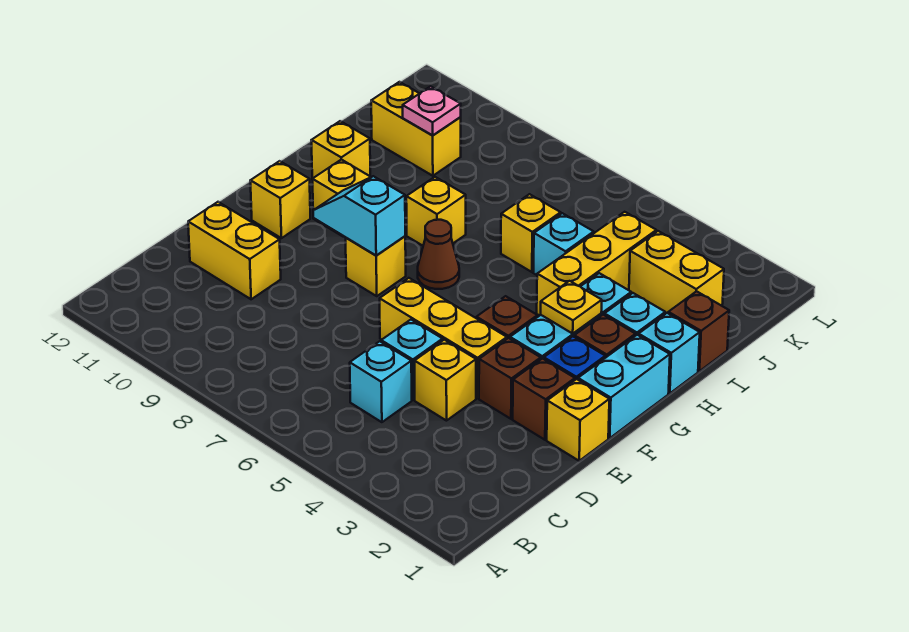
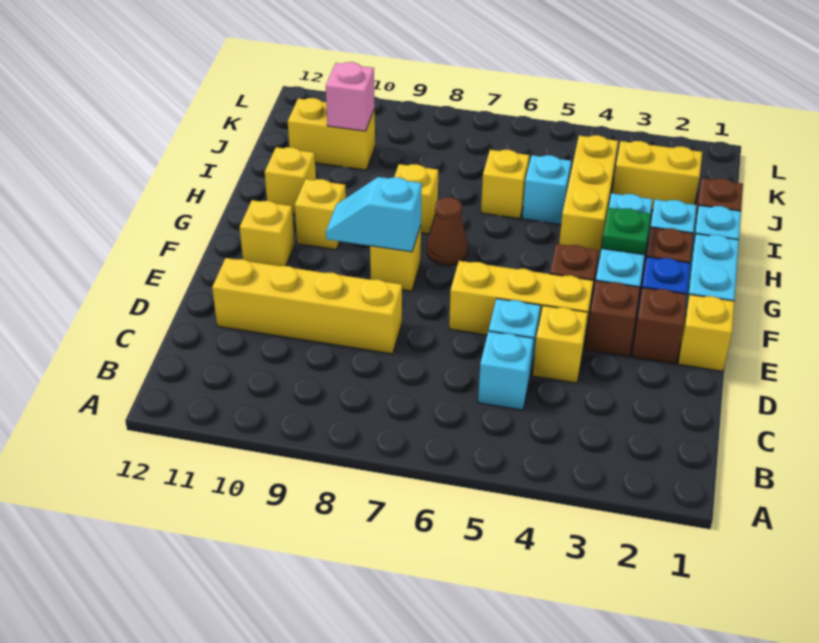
yellow brick D10:D11 level 1 -> yellow brick D8:D11 level 1
yellow plate G3 level 2 -> green plate G3 level 2
pink plate J10 level 2 -> pink brick J10 level 2

